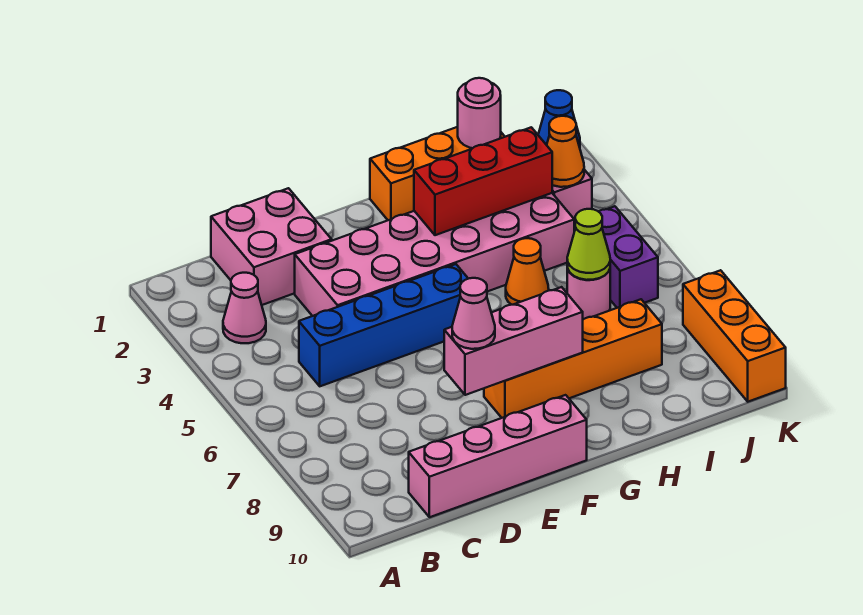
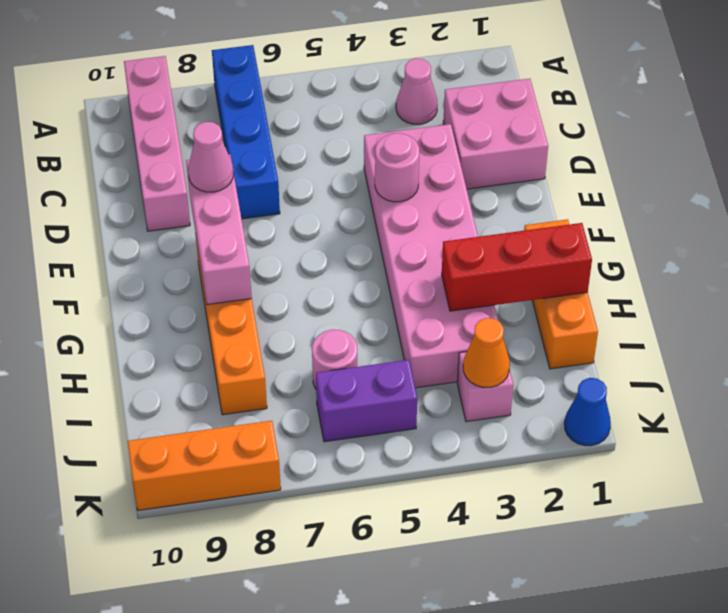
blue brick C5:F5 level 1 -> blue brick A7:D7 level 1
pink brick C10:F10 level 1 -> pink brick A9:D9 level 1
red brick G3:I3 level 2 -> red brick H1:H3 level 2
orange cone H5 level 1 -> none
pink round brick I1 level 2 -> pink round brick E4 level 2
lime cone I6 level 2 -> none

